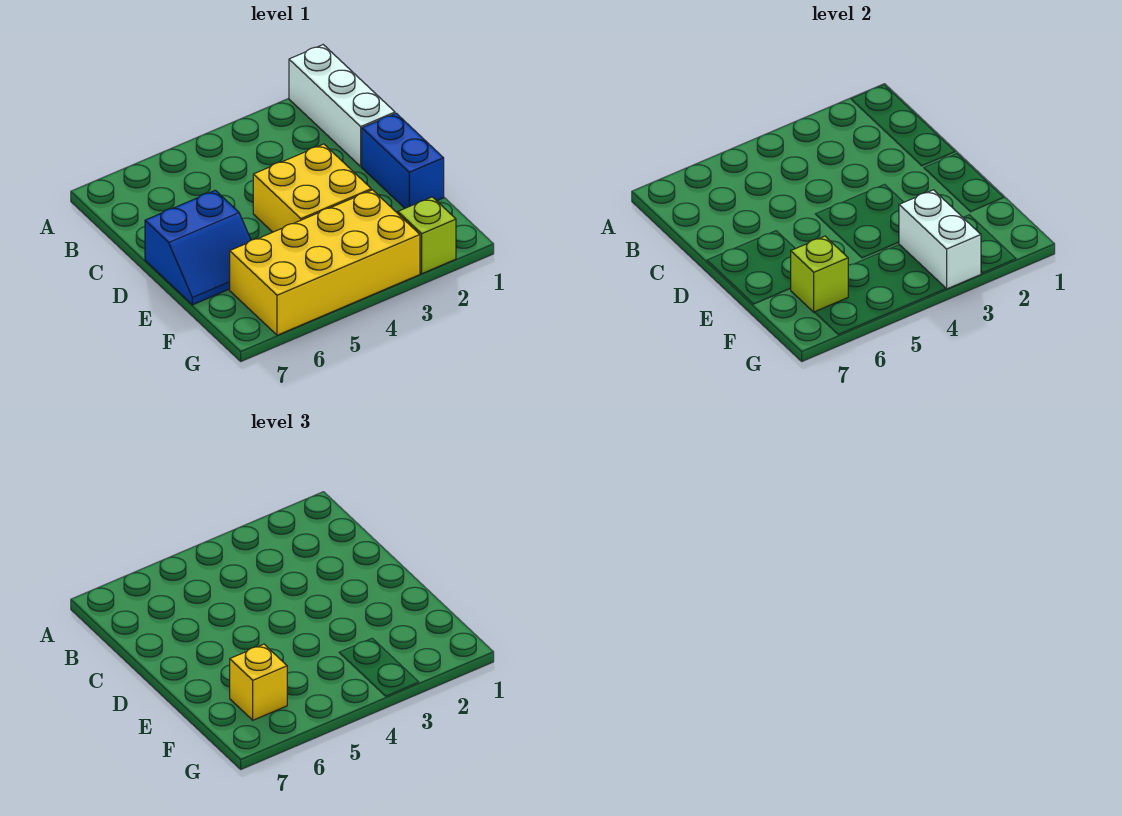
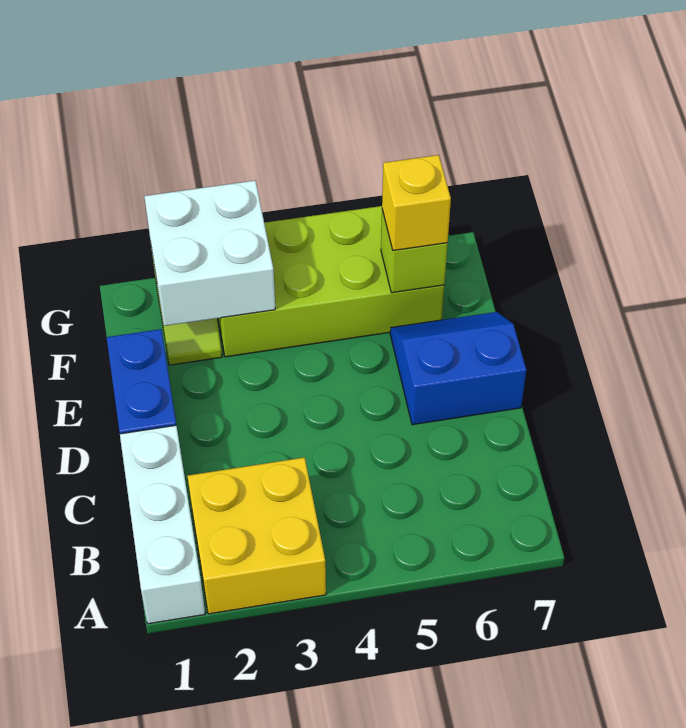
yellow brick D3:E4 level 1 -> yellow brick A2:B3 level 1
yellow brick F3:G6 level 1 -> lime brick F3:G6 level 1
white brick F3:G3 level 2 -> white brick F2:G3 level 2

